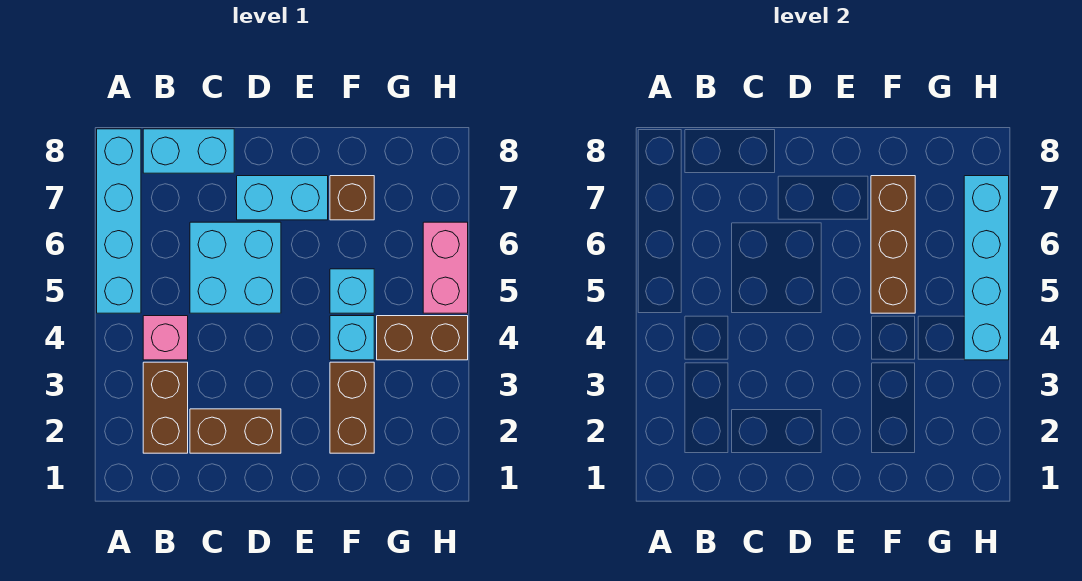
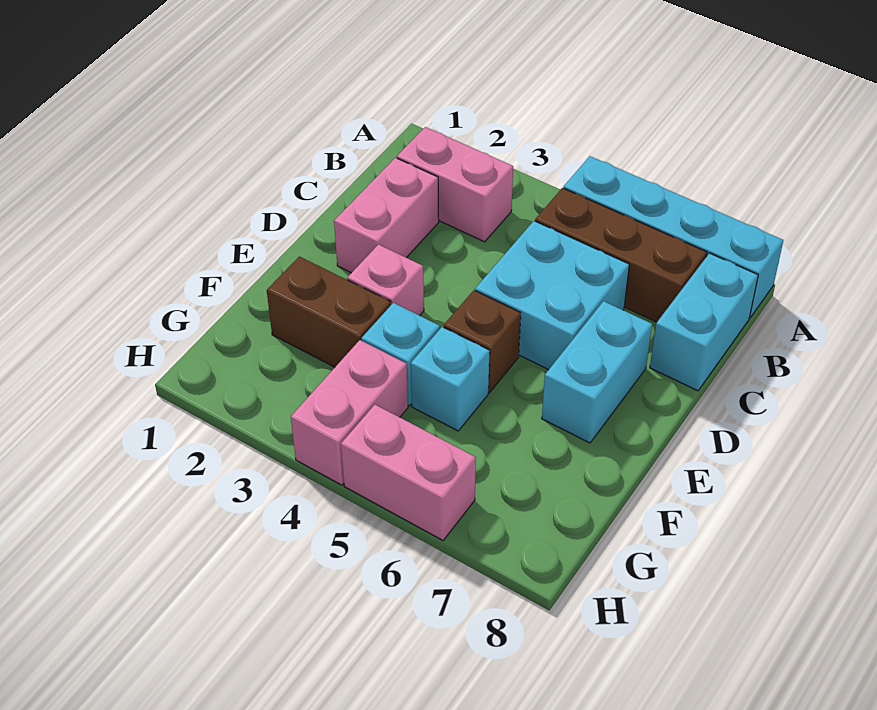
brown brick B2:B3 level 1 -> pink brick B2:B3 level 1
pink brick B4 level 1 -> pink brick E3 level 1
brown brick C2:D2 level 1 -> pink brick C2:D2 level 1
brown brick F5:F7 level 2 -> brown brick B5:B7 level 1
brown brick F7 level 1 -> brown brick E5 level 1
brown brick G4:H4 level 1 -> pink brick G4:H4 level 1
cyan brick H4:H7 level 2 -> none

